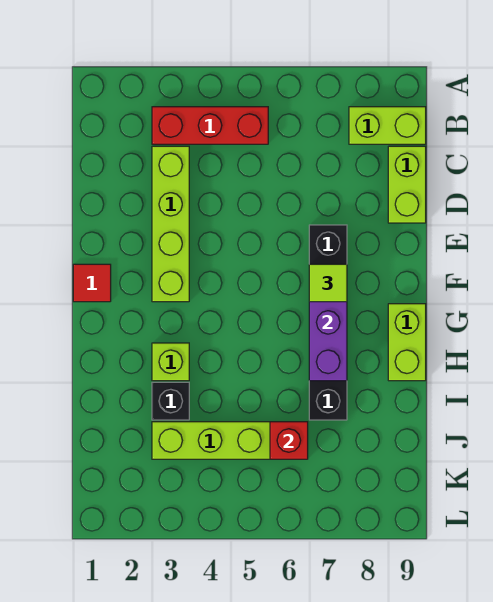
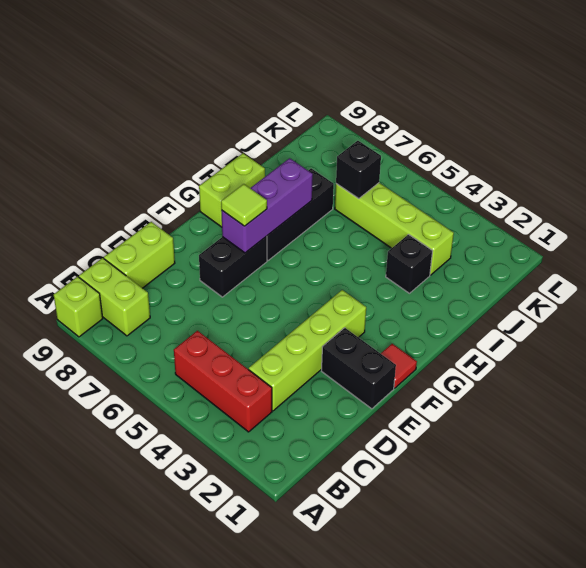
none -> black brick E1:E2 level 1
lime brick H3 level 1 -> lime brick A9 level 1
red brick J6 level 2 -> black brick J6 level 2

